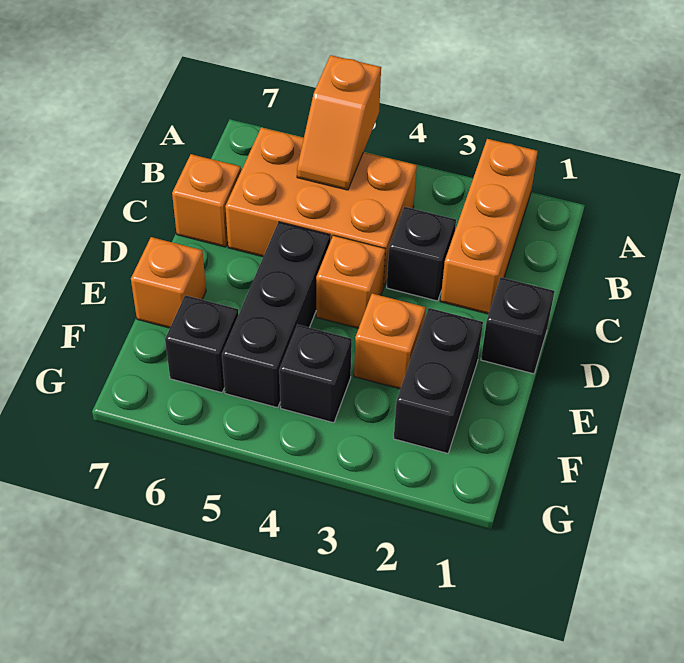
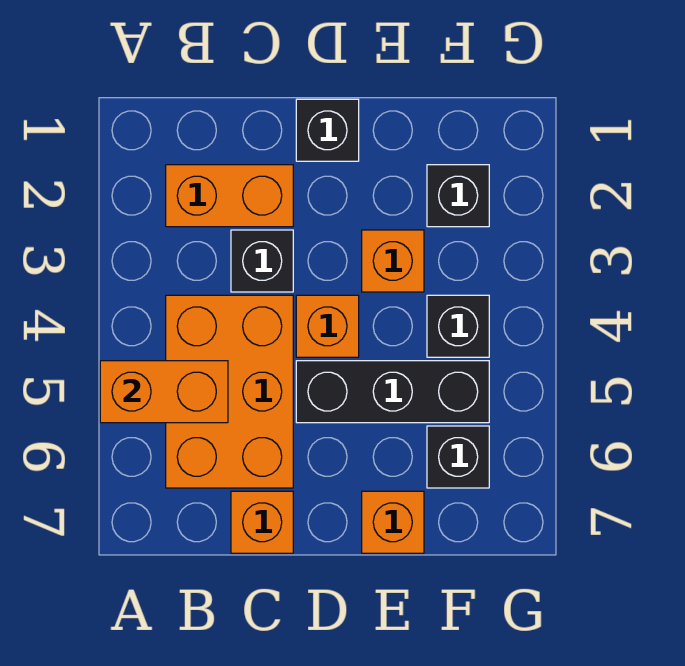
orange brick A2:C2 level 1 -> orange brick B2:C2 level 1
orange slope A5:B5 level 2 top A -> orange brick A5:B5 level 2
black brick E2:F2 level 1 -> black brick F2 level 1

